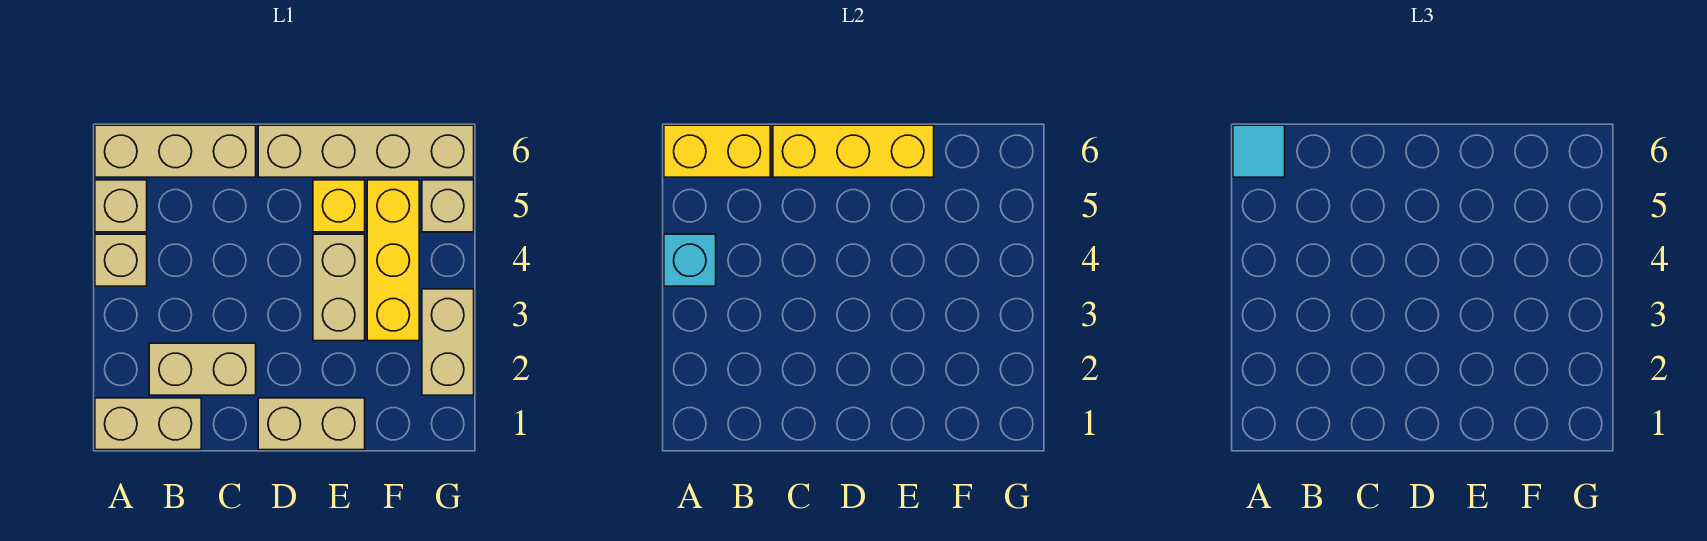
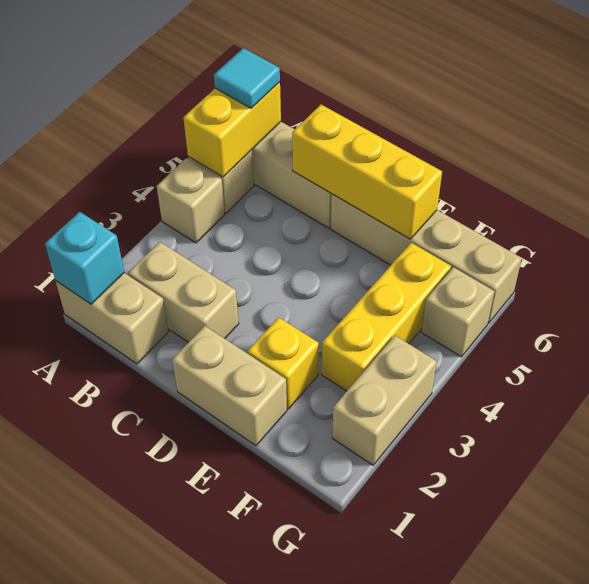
cyan brick A4 level 2 -> cyan brick A1 level 2
yellow brick A6:B6 level 2 -> yellow brick A5:A6 level 2
tan brick E3:E4 level 1 -> none
yellow brick E5 level 1 -> yellow brick E2 level 1

